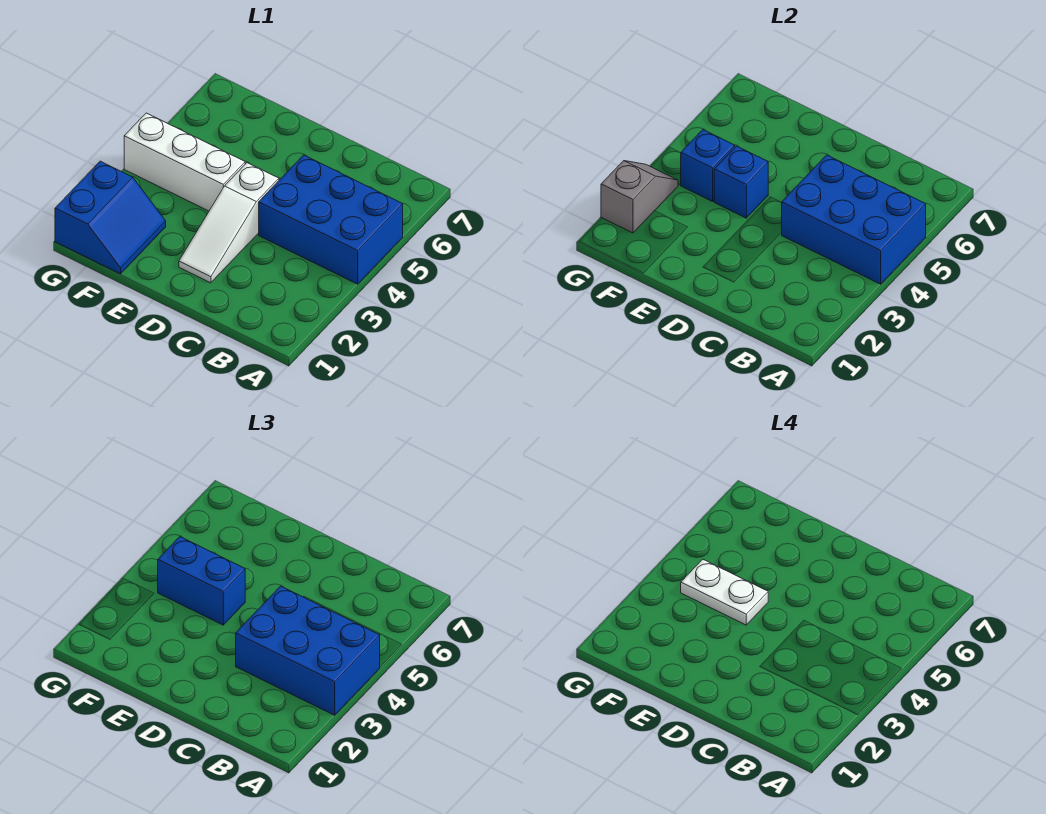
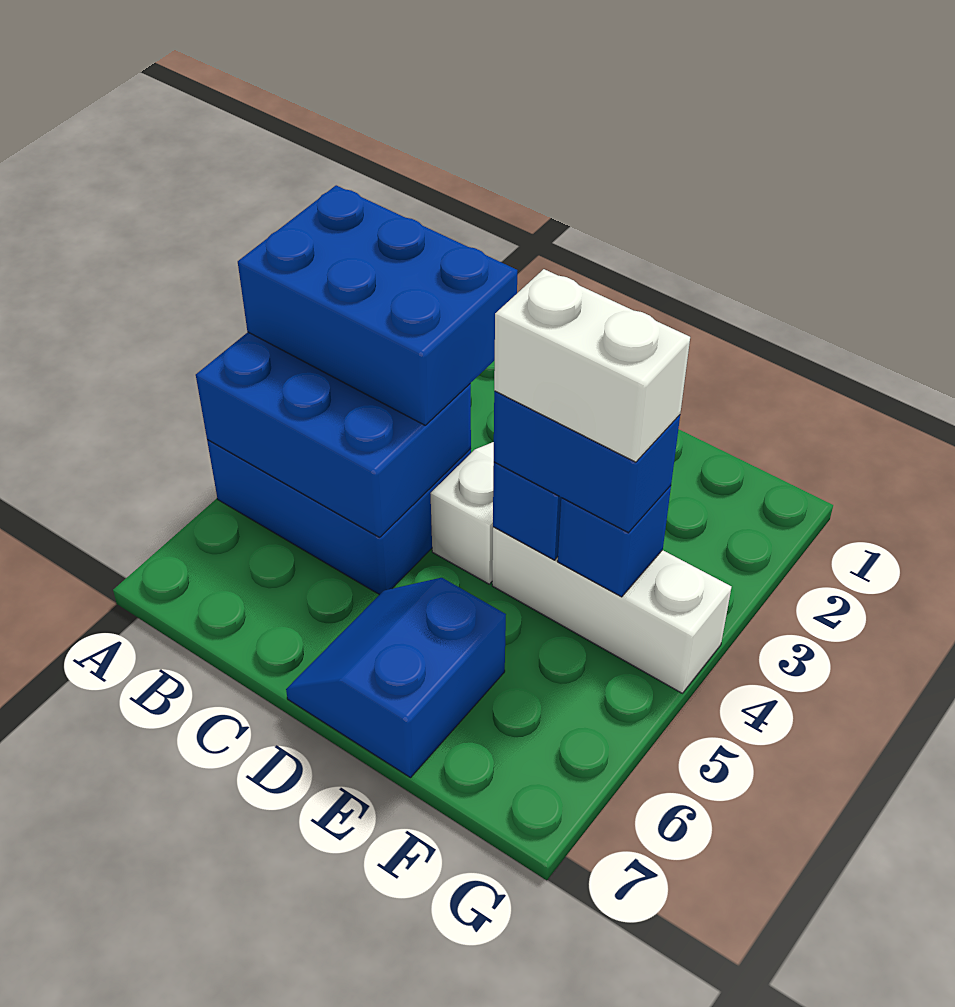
white plate E4:F4 level 4 -> white brick E4:F4 level 4
blue slope F1:G2 level 1 top G -> blue slope D6:E7 level 1 top E
grey slope G2:G3 level 2 top 2 -> none

